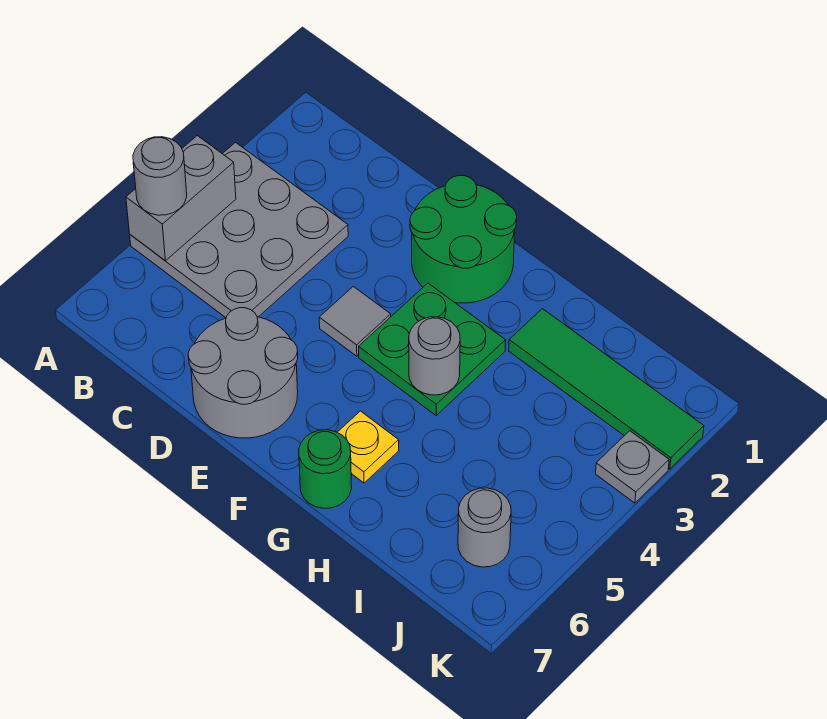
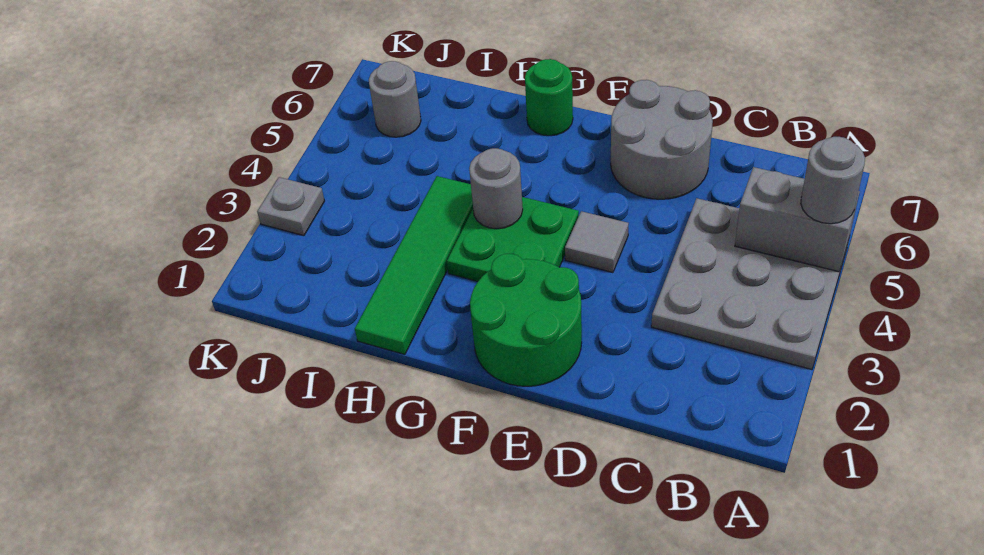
grey brick A4:A5 level 2 -> grey brick A5:B5 level 2
yellow plate G6 level 1 -> none
green tile H2:K2 level 1 -> green tile H1:H4 level 1

